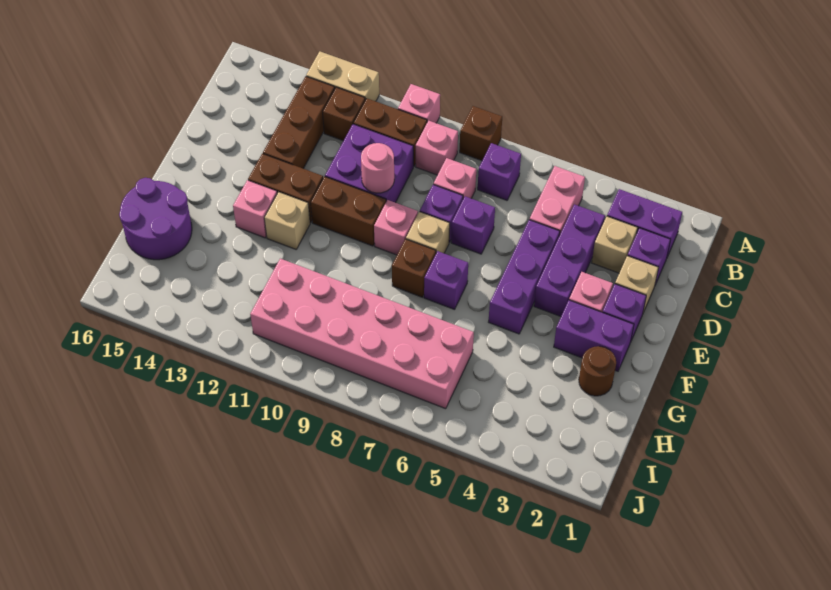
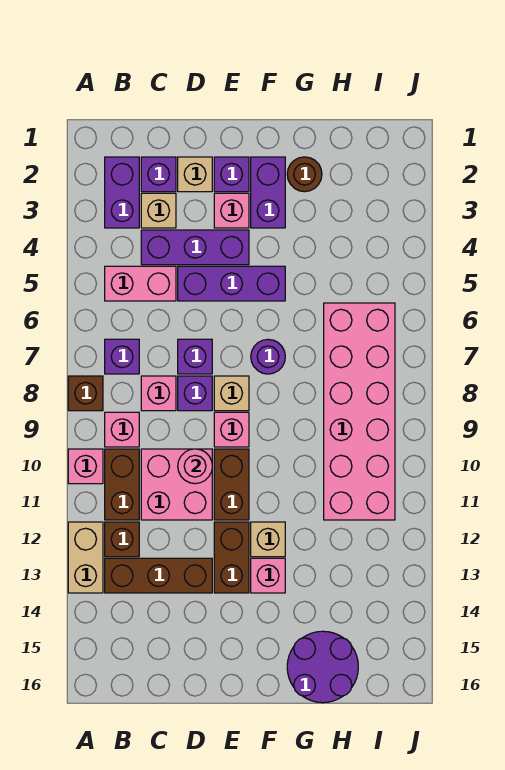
purple brick C10:D11 level 1 -> pink brick C10:D11 level 1
purple brick F7 level 1 -> purple round brick F7 level 1
brown brick F8 level 1 -> none

